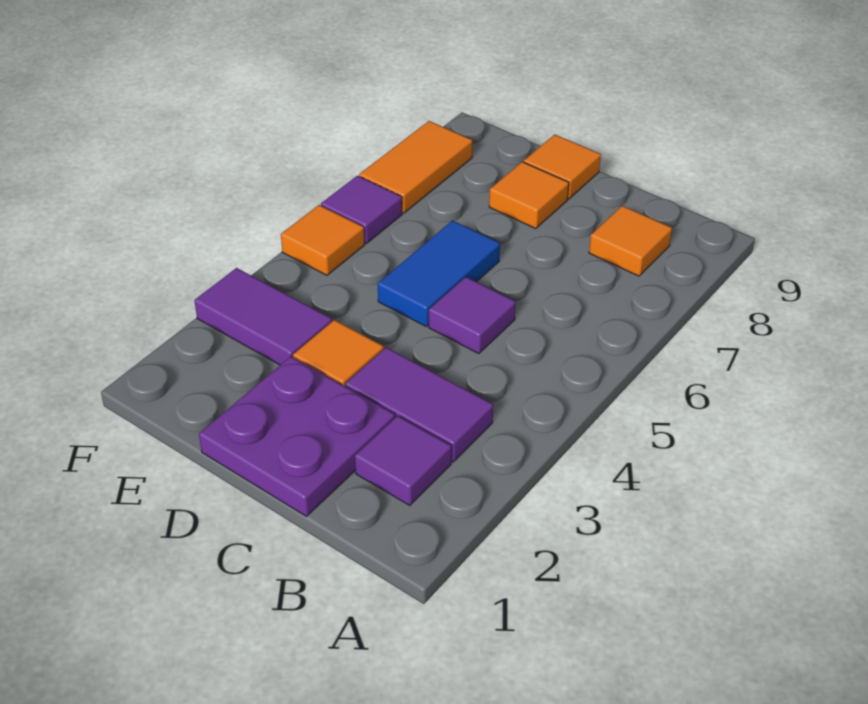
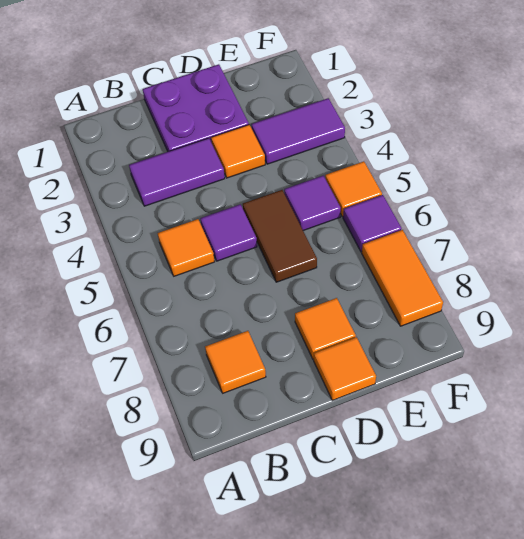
purple tile B2 level 1 -> purple tile E5 level 1
none -> orange tile B5 level 1
blue tile D5:D6 level 1 -> brown tile D5:D6 level 1

